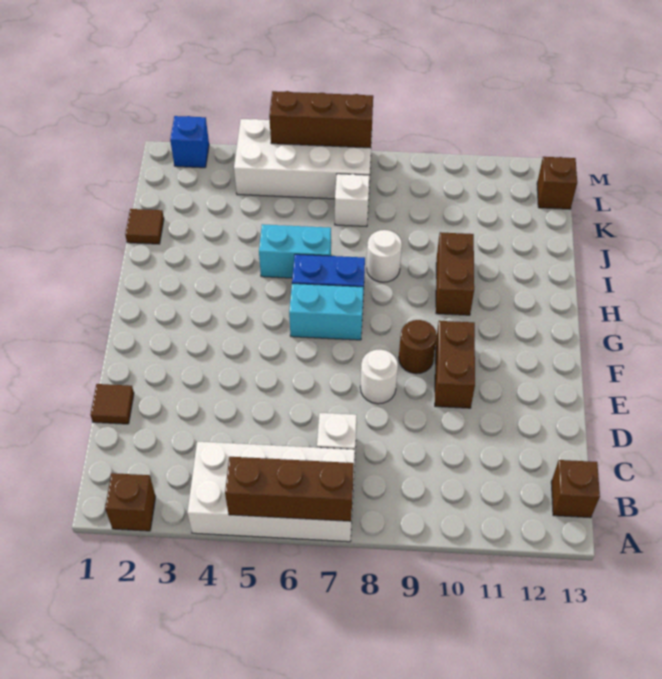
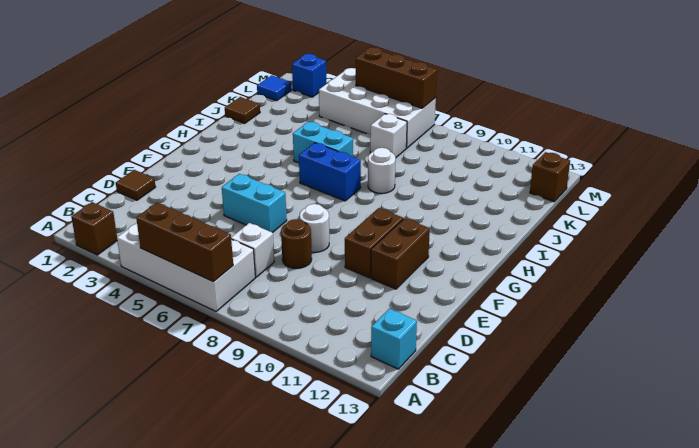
brown brick B13 level 1 -> cyan brick B13 level 1
brown round brick F9 level 1 -> brown round brick D8 level 1
cyan brick G6:G7 level 1 -> cyan brick E5:E6 level 1
brown brick H10:I10 level 1 -> brown brick E11:F11 level 1
none -> blue tile L1 level 1

